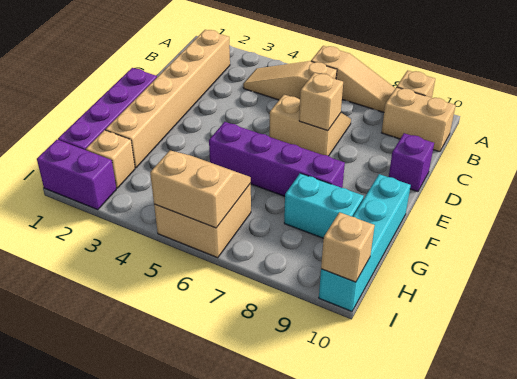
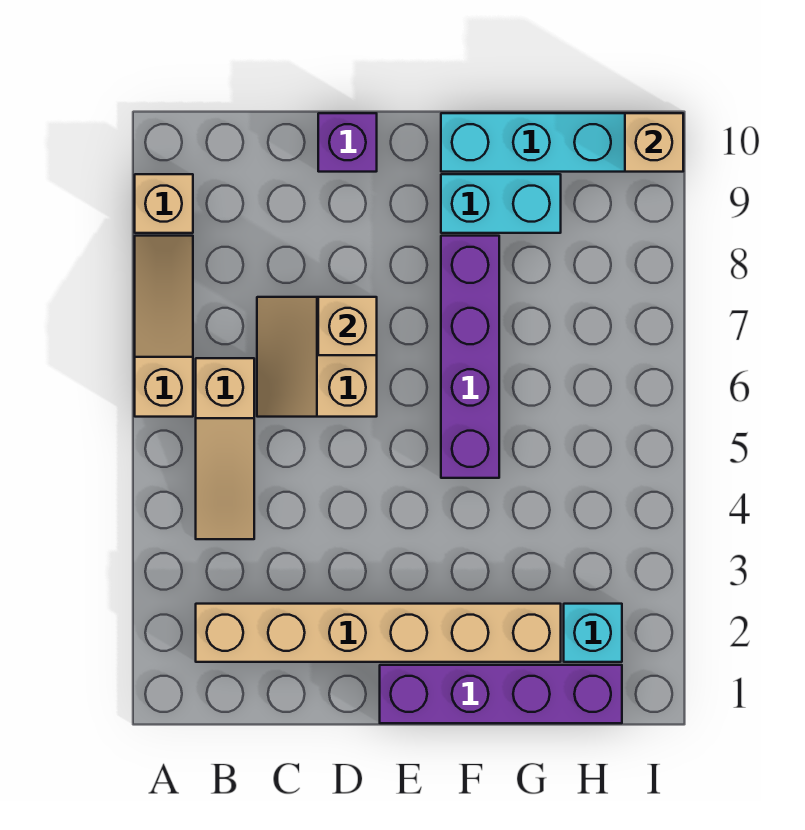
tan brick B9:B10 level 1 -> none
cyan brick G8:G9 level 1 -> cyan brick F9:G9 level 1
tan brick H2 level 1 -> cyan brick H2 level 1
tan brick H5:I6 level 1 -> none
tan slope H5:I6 level 2 top I -> none
purple brick I1:I2 level 1 -> none

